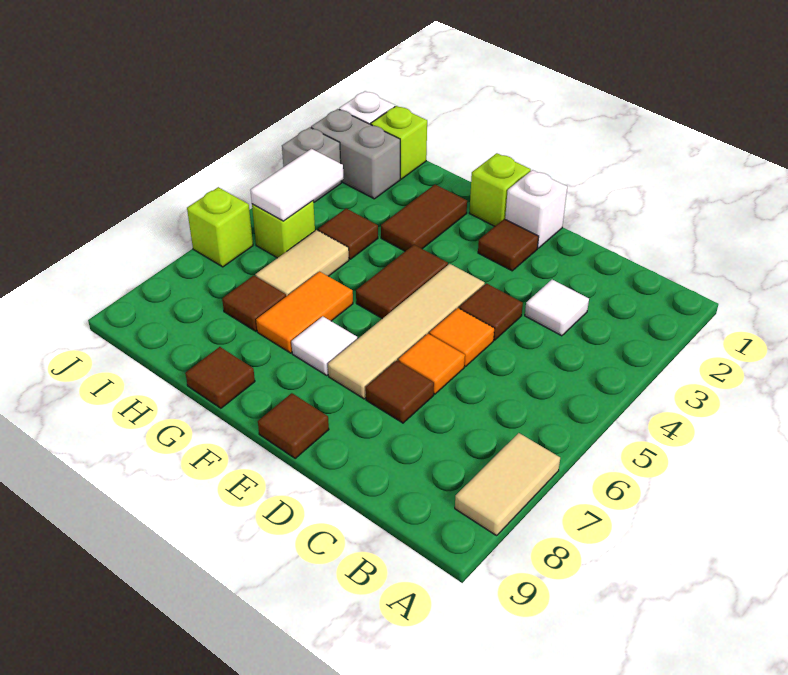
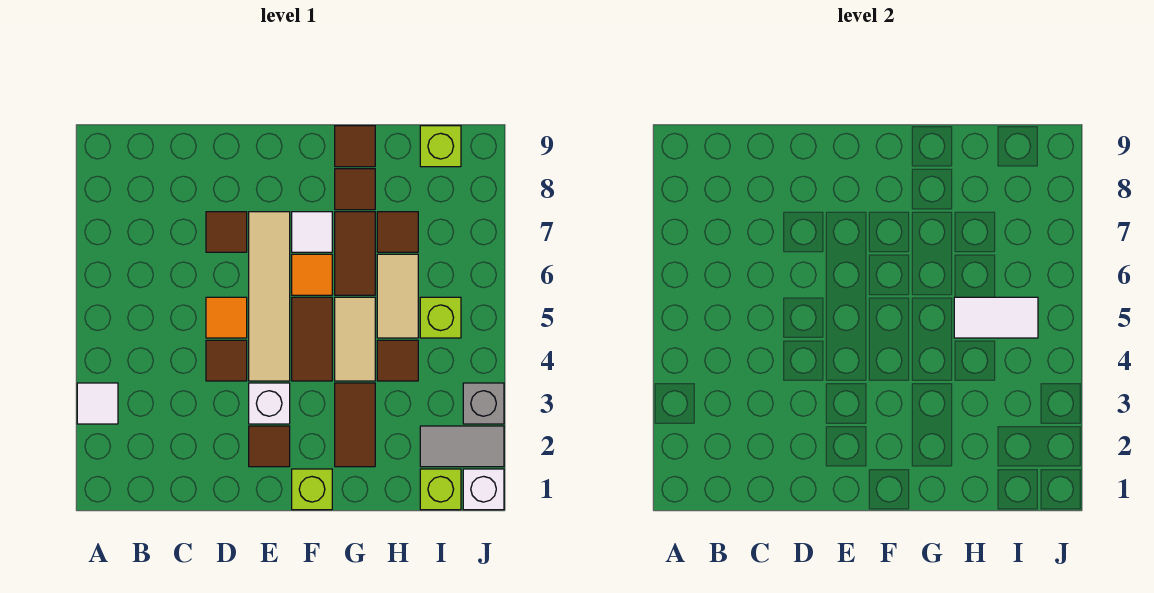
tan tile A7:A8 level 1 -> tan tile G4:G5 level 1
white tile C3 level 1 -> white tile A3 level 1
orange tile D6 level 1 -> orange tile F6 level 1
white brick E1 level 1 -> white brick E3 level 1
brown tile E9 level 1 -> brown tile G8 level 1
orange tile G6:G7 level 1 -> brown tile G6:G7 level 1
grey brick I2:J2 level 1 -> grey tile I2:J2 level 1
white tile I4:I5 level 2 -> white tile H5:I5 level 2
lime brick J6 level 1 -> lime brick I9 level 1

